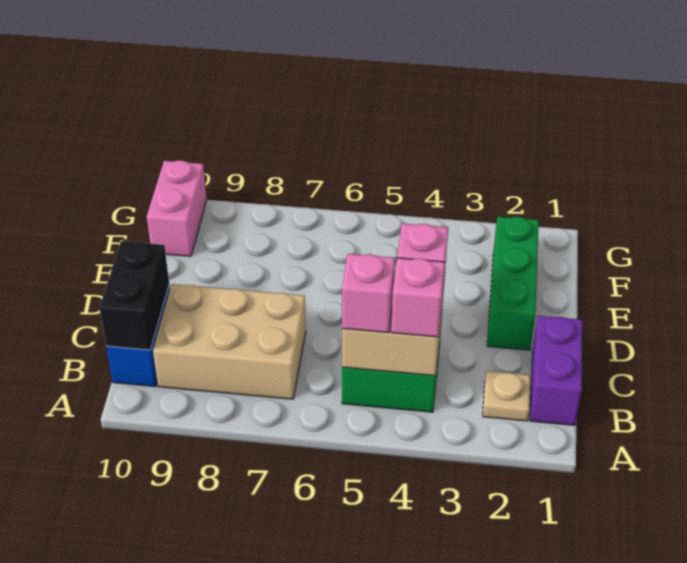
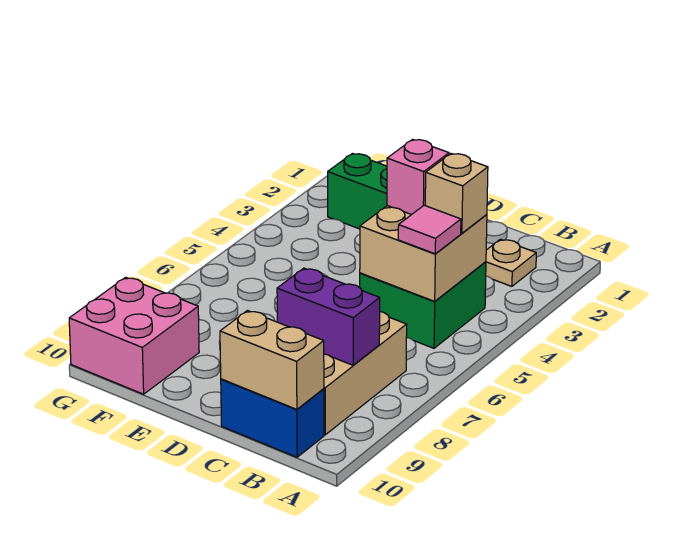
purple brick B1:C1 level 1 -> purple brick B8:C8 level 2
pink brick B4 level 3 -> tan brick B4 level 3
pink brick B5 level 3 -> pink tile B5 level 3
black brick B10:C10 level 2 -> tan brick B10:C10 level 2
pink brick F10:G10 level 1 -> pink brick F9:G10 level 1

